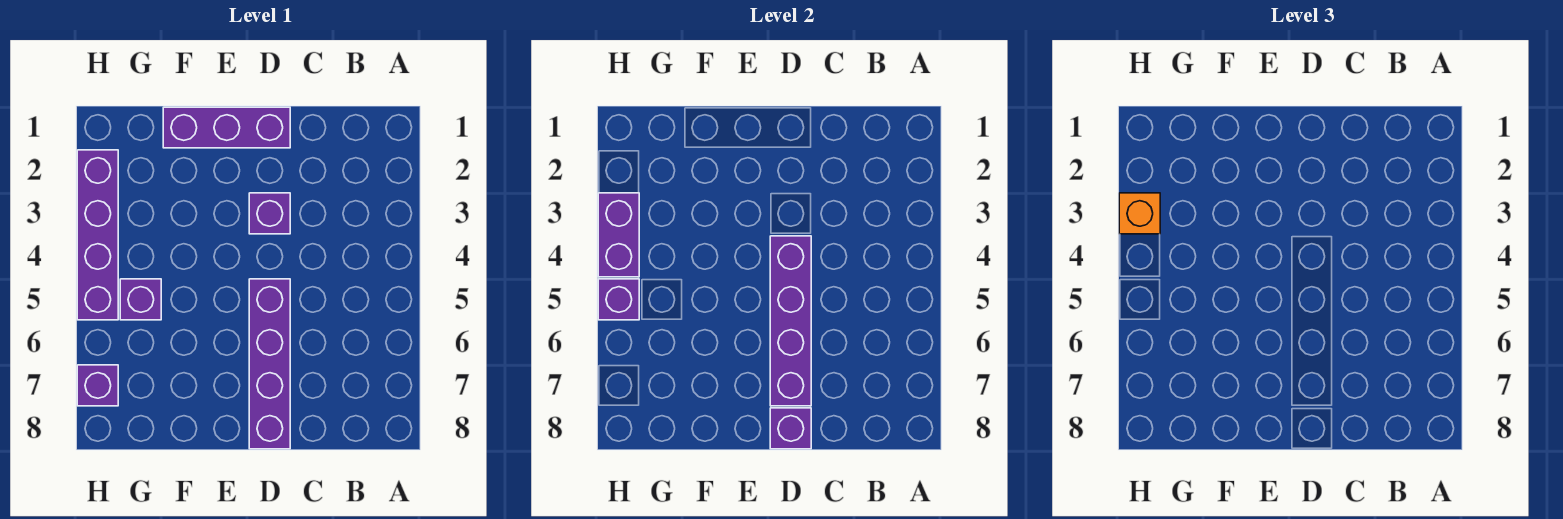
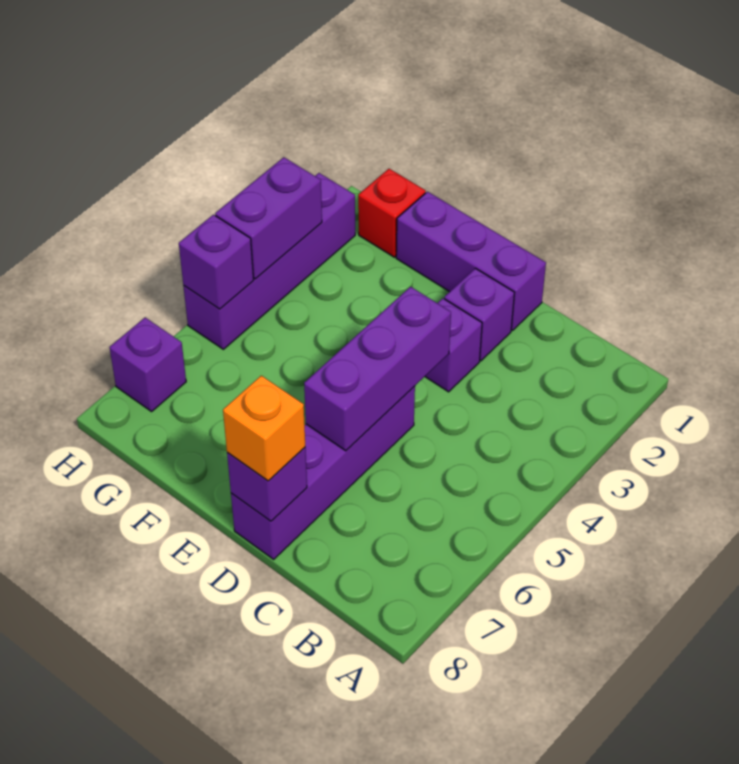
purple brick D4:D7 level 2 -> purple brick D4:D6 level 2
none -> red brick G1 level 1
purple brick G5 level 1 -> purple brick D2 level 1
orange brick H3 level 3 -> orange brick D8 level 3

